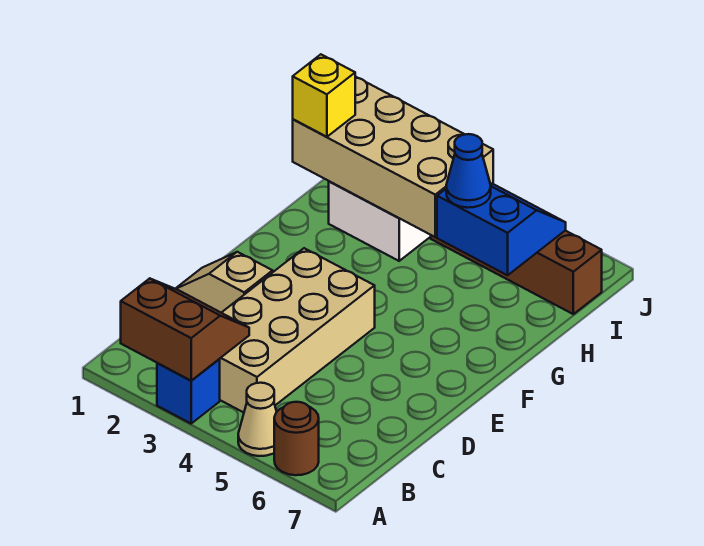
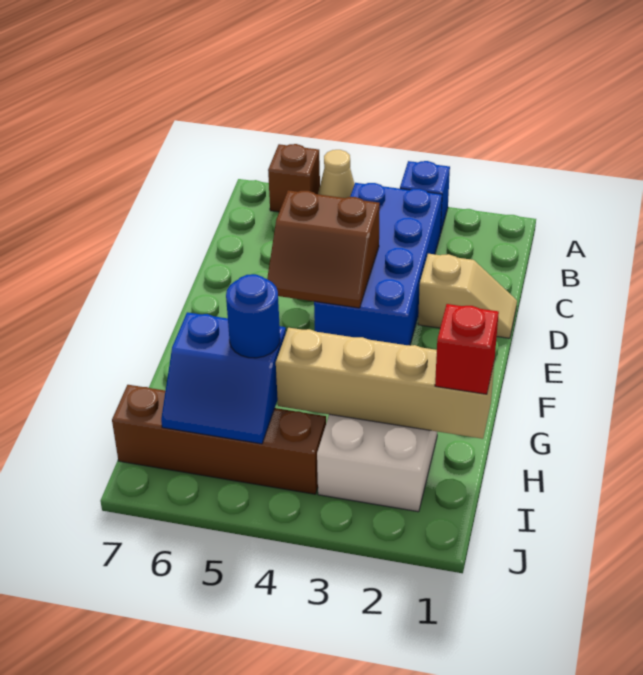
brown slope A2:B3 level 2 top A -> brown slope D4:E5 level 2 top D
brown round brick A6 level 1 -> brown brick A6 level 1
tan brick B3:E4 level 1 -> blue brick B3:E4 level 1
tan brick H1:I4 level 2 -> tan brick H1:H4 level 2
yellow brick H1 level 3 -> red brick H1 level 3
blue cone H5 level 3 -> blue round brick H5 level 3

